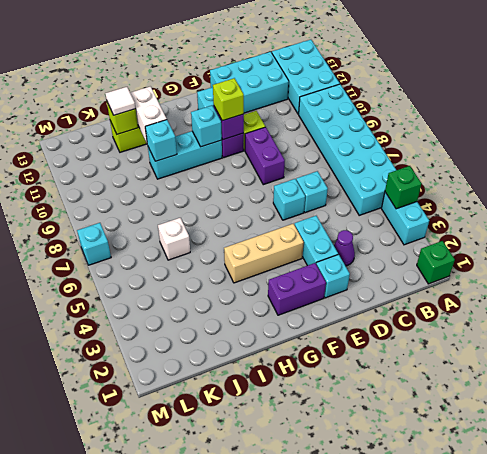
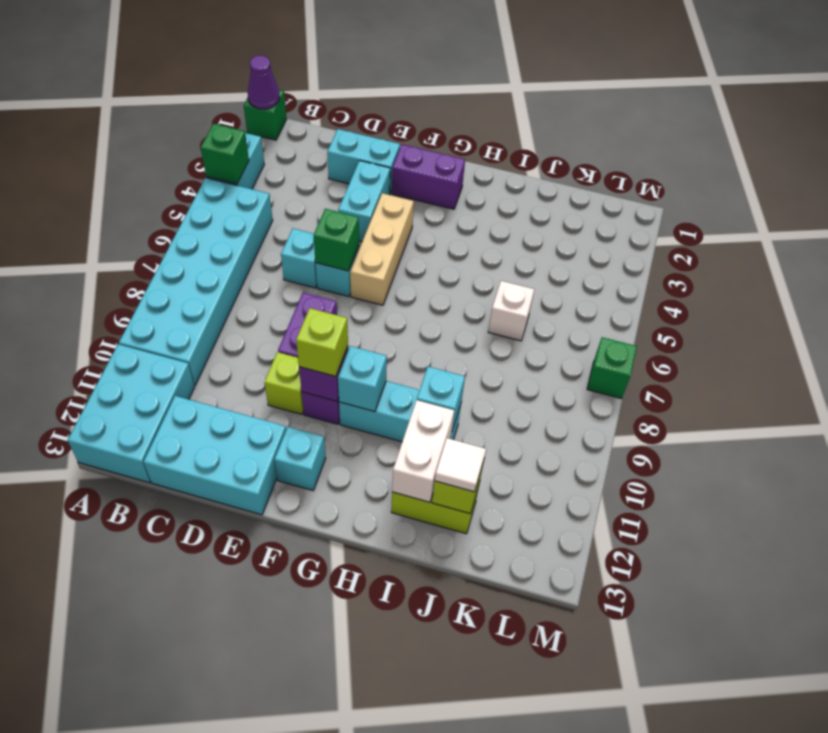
purple cone D3 level 1 -> purple cone A1 level 2
cyan brick E2 level 1 -> cyan brick D2:E2 level 1
none -> green brick E6 level 2
tan brick F4:H4 level 1 -> tan brick F4:F6 level 1
cyan brick M7 level 1 -> green brick M7 level 1

